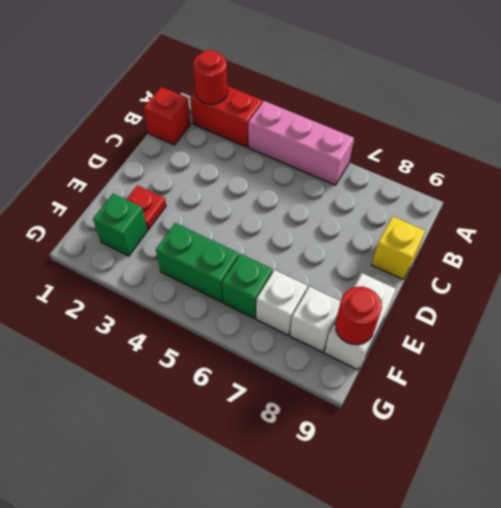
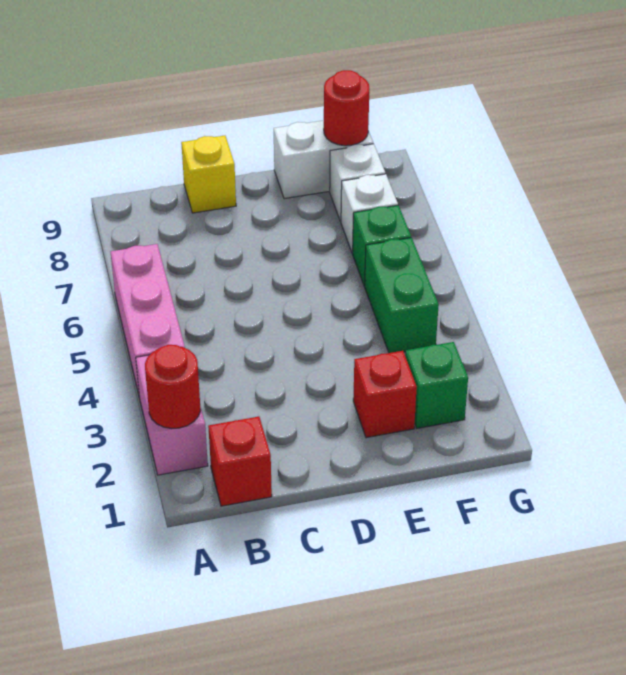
red brick A2:A3 level 1 -> pink brick A2:A3 level 1
red plate E2 level 1 -> red brick E2 level 1

